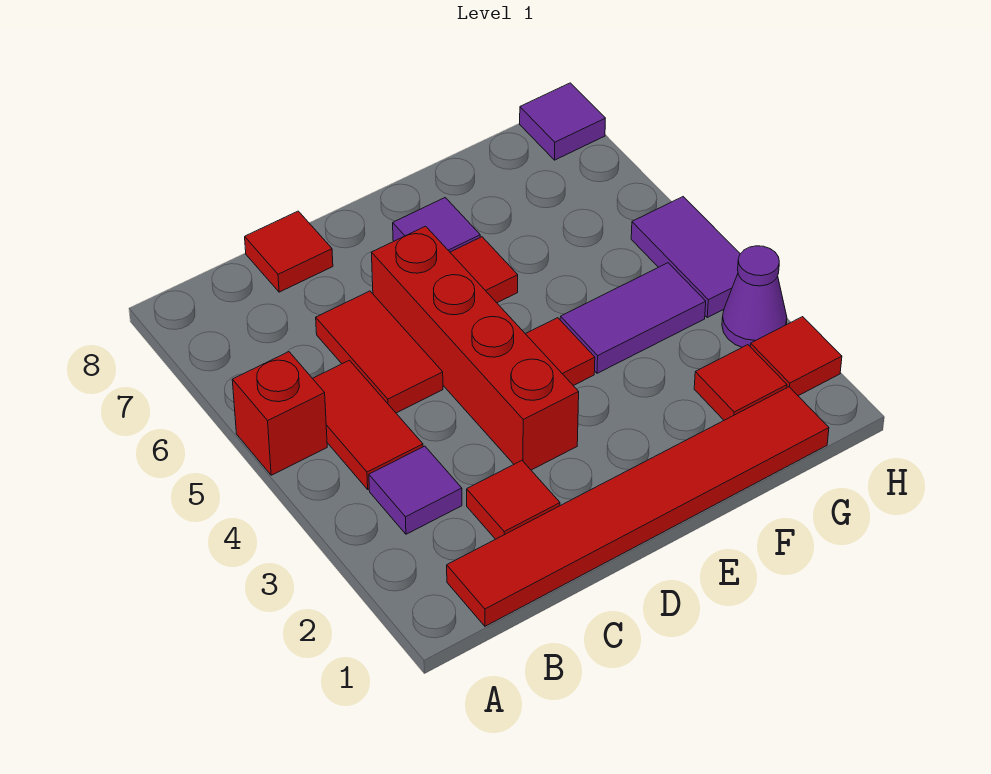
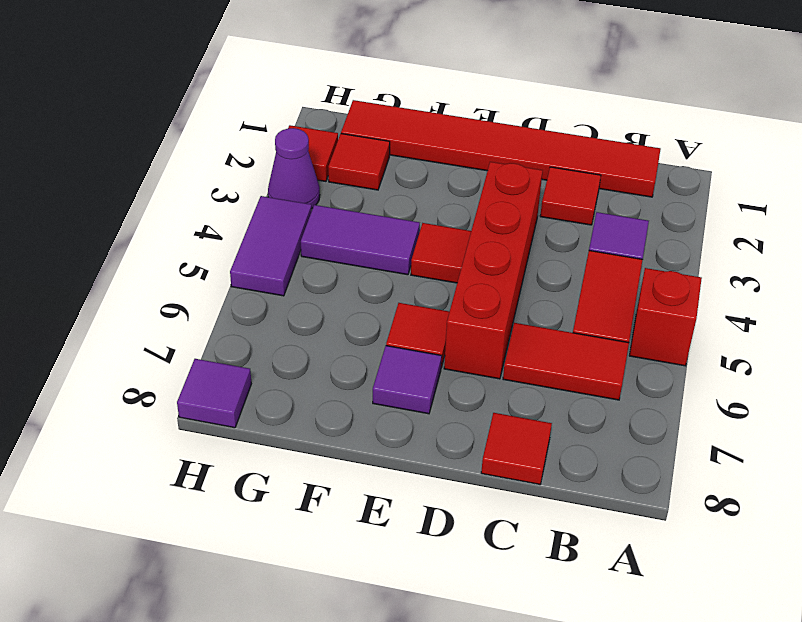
red tile C5:C6 level 1 -> red tile B6:C6 level 1

